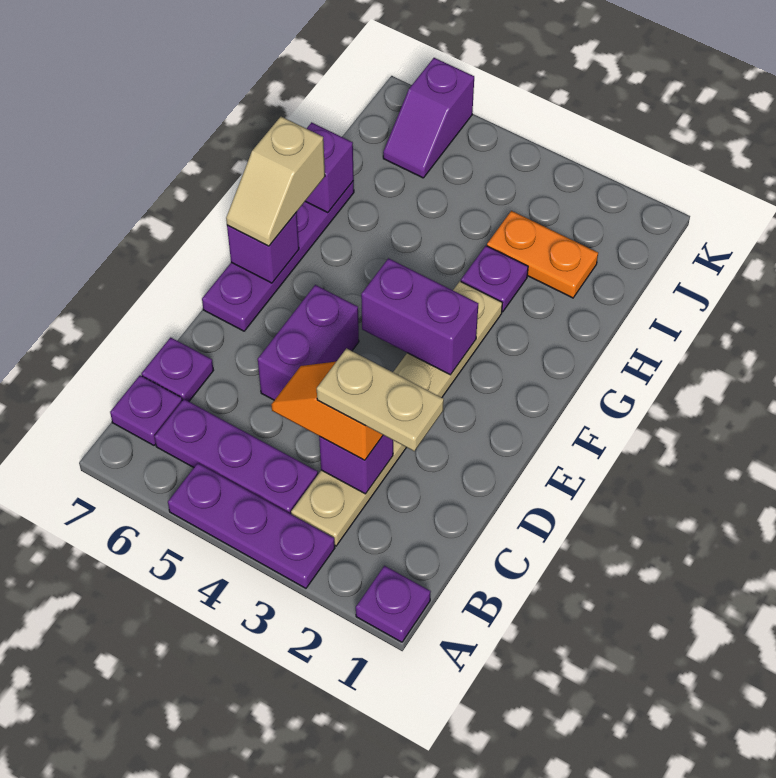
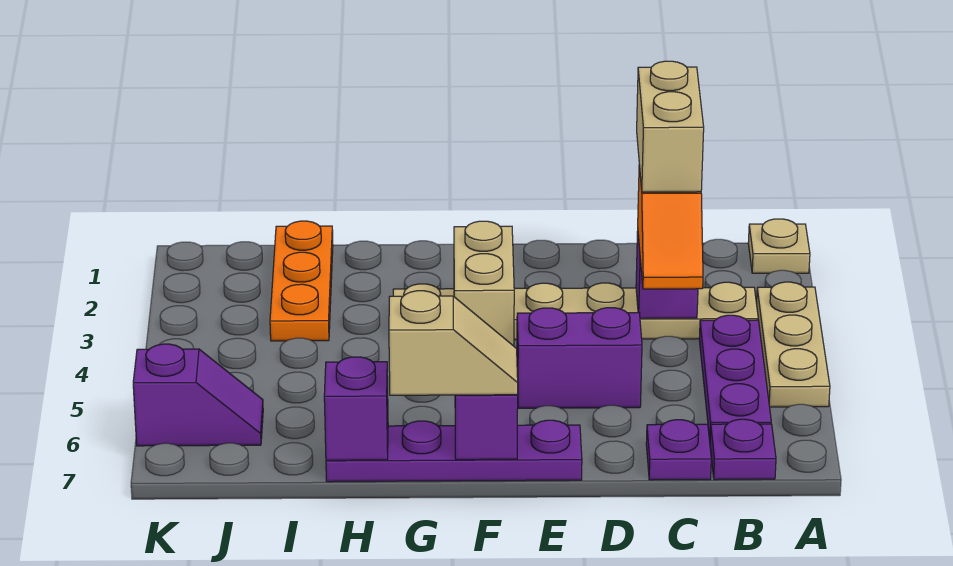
purple plate A1 level 1 -> tan plate A1 level 1
purple plate A3:A5 level 1 -> tan plate A3:A5 level 1
tan plate C2:C3 level 4 -> tan brick C2:C3 level 4
purple brick F3:F4 level 2 -> tan brick F3:F4 level 2
purple plate H3 level 1 -> none
orange plate I2:I3 level 1 -> orange plate I1:I3 level 1

